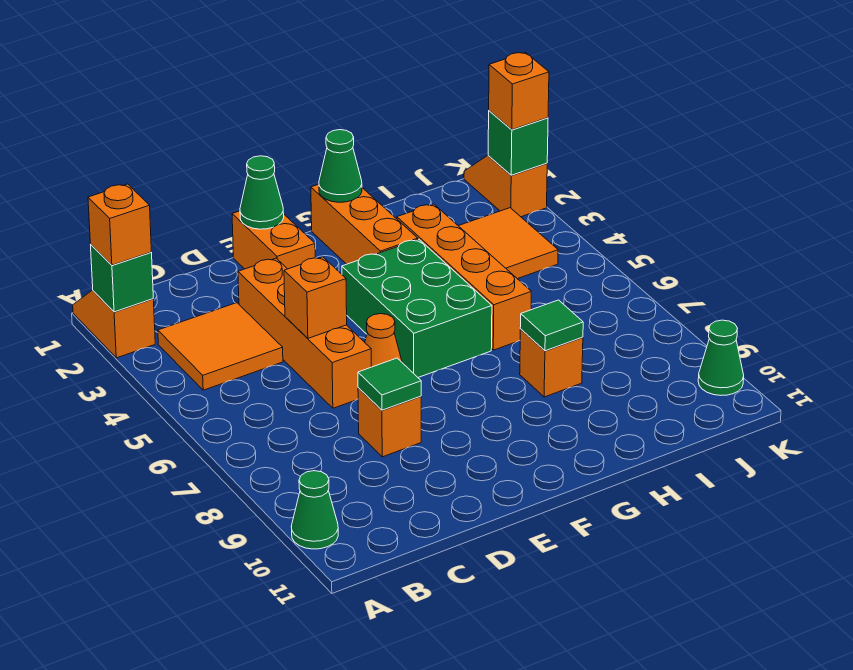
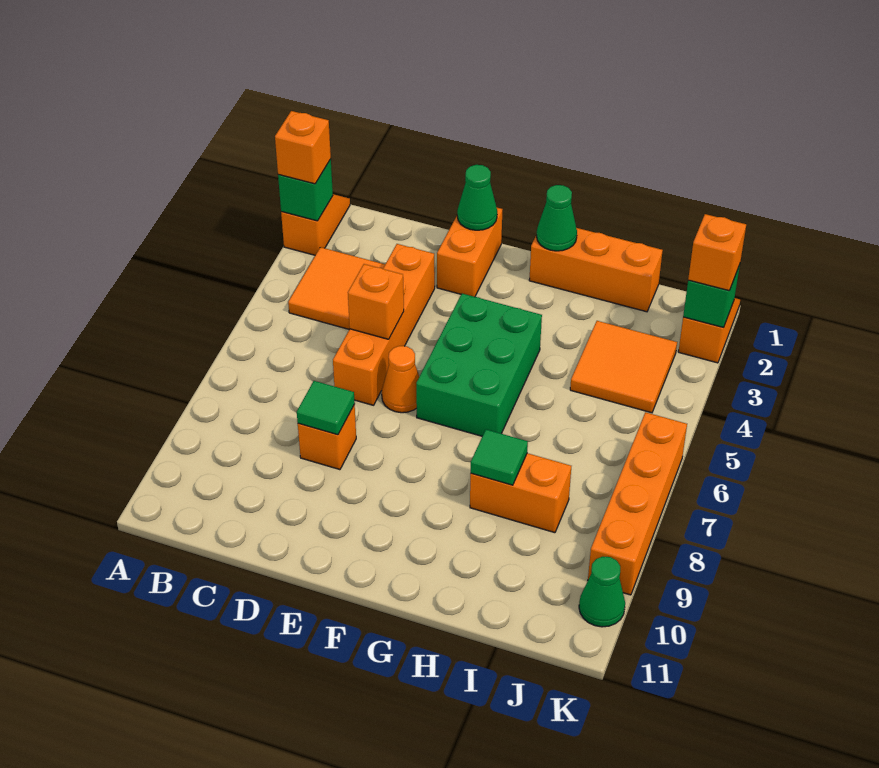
green cone A10 level 1 -> none
orange brick G1:G3 level 1 -> orange brick G1:I1 level 1
orange brick H3:H6 level 1 -> orange brick K6:K9 level 1
orange brick H8 level 1 -> orange brick H8:I8 level 1

